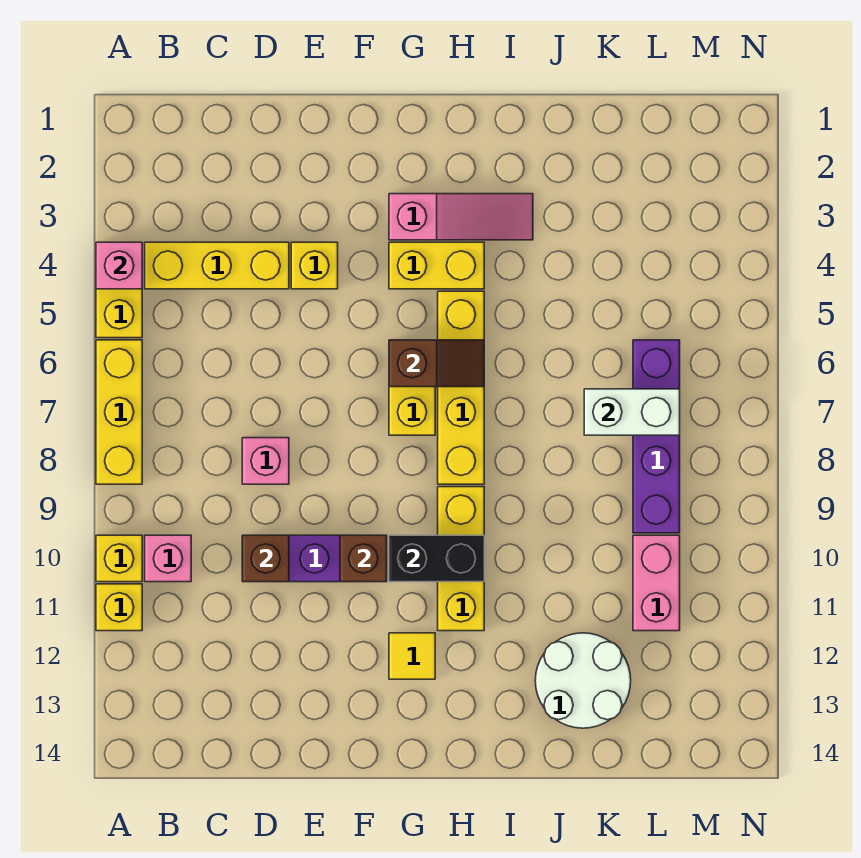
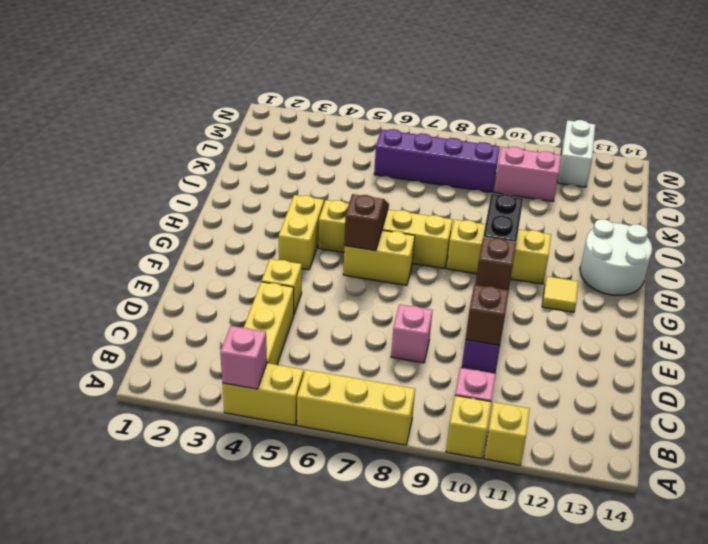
pink slope G3:I3 level 1 top G -> none
white round brick J12:K13 level 1 -> white round brick H13:I14 level 1
white brick K7:L7 level 2 -> white brick M12:N12 level 1

